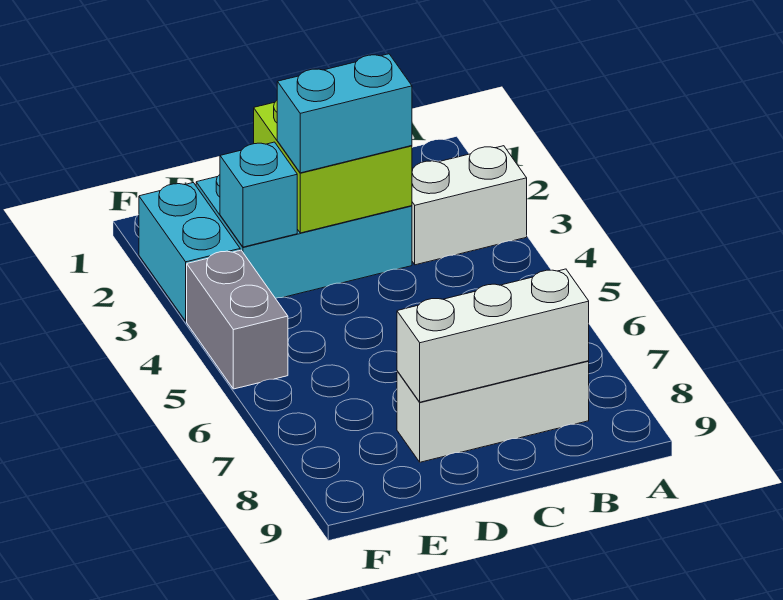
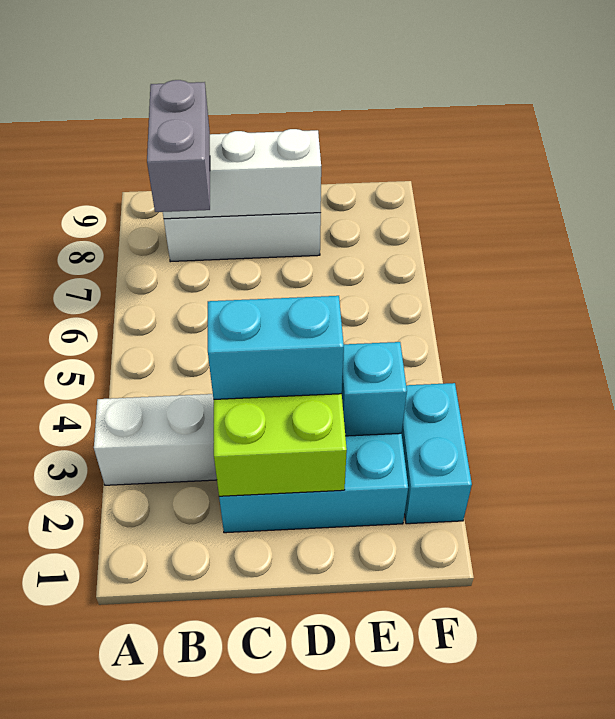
grey brick F4:F5 level 1 -> grey brick B7:B8 level 3

